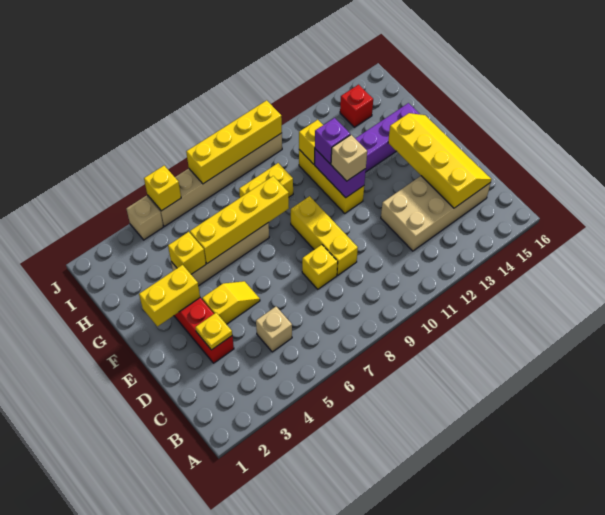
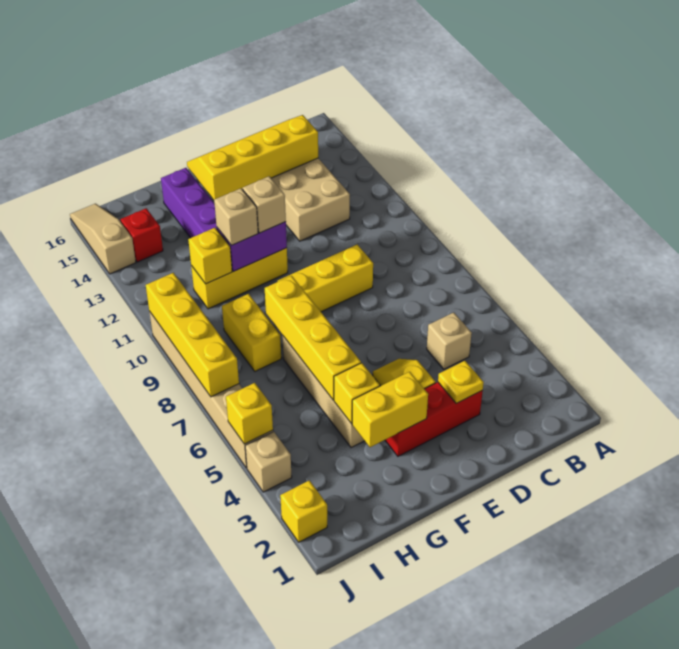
yellow brick D8 level 1 -> yellow brick J2 level 1
yellow brick F2:F3 level 2 -> yellow brick F3:G3 level 2
purple brick G11 level 3 -> tan brick G11 level 3
none -> tan slope J14:J16 level 1 top 14

